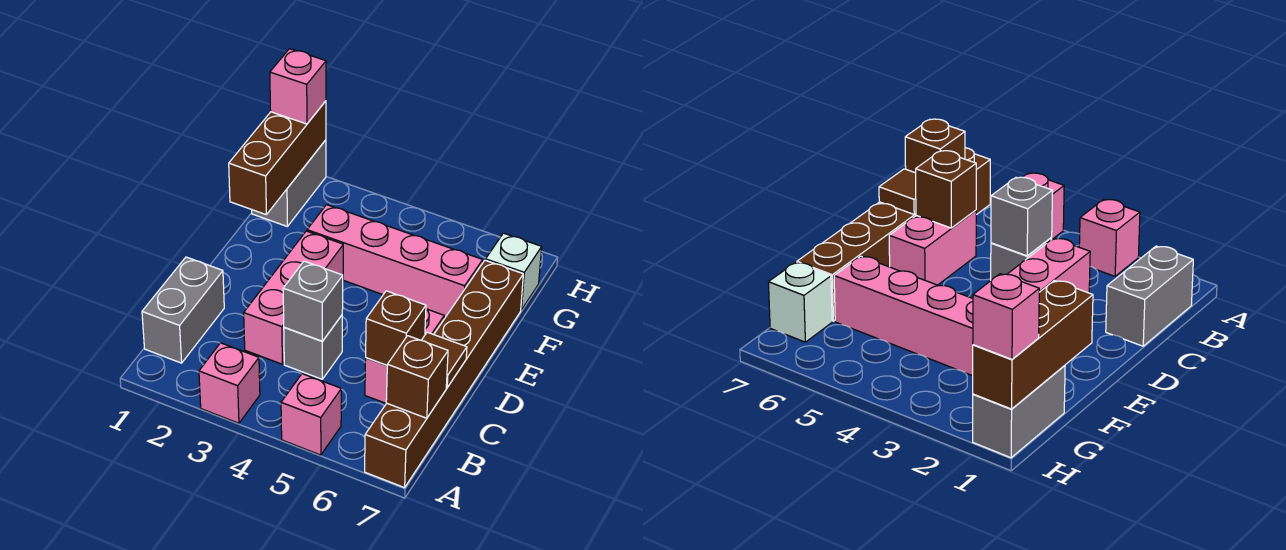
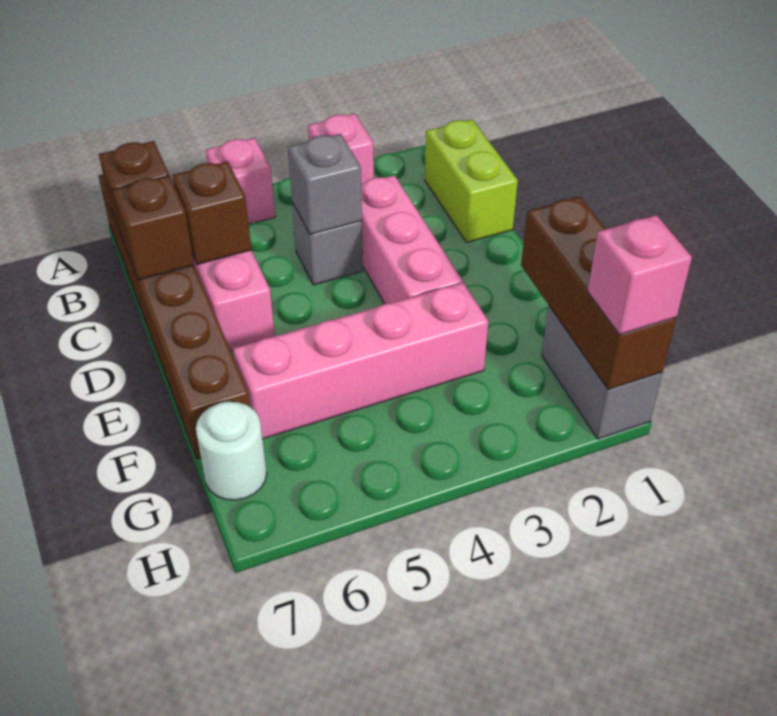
grey brick B1:C1 level 1 -> lime brick B1:C1 level 1
brown tile C7 level 2 -> brown brick C7 level 2
white brick G7 level 1 -> white round brick G7 level 1

